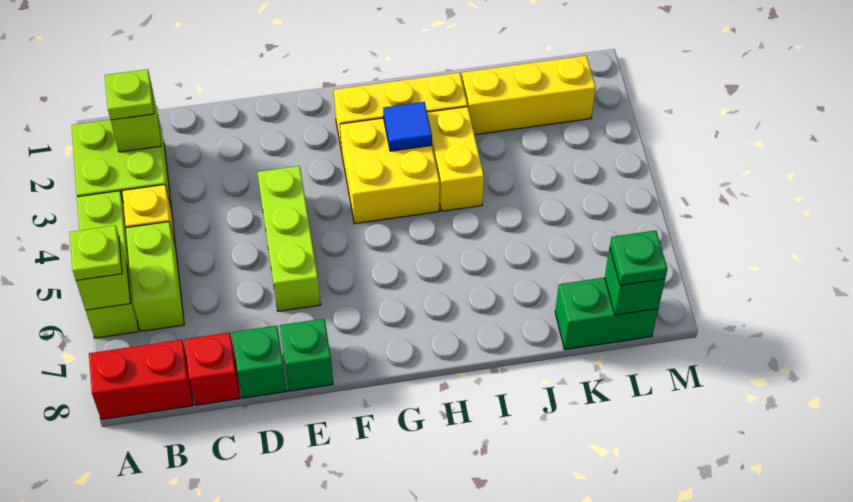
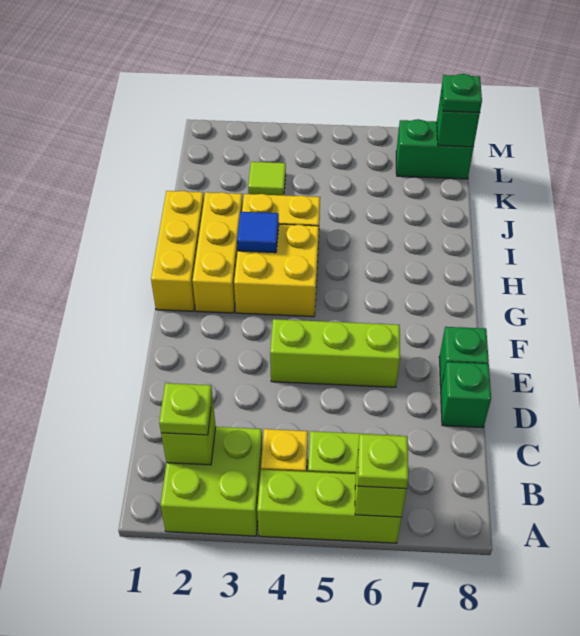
red brick A8:B8 level 1 -> none
red brick C8 level 1 -> none
yellow brick J2:L2 level 1 -> yellow brick G1:I1 level 1
none -> lime tile K3 level 1
green brick K8:L8 level 1 -> green brick L7:L8 level 1

